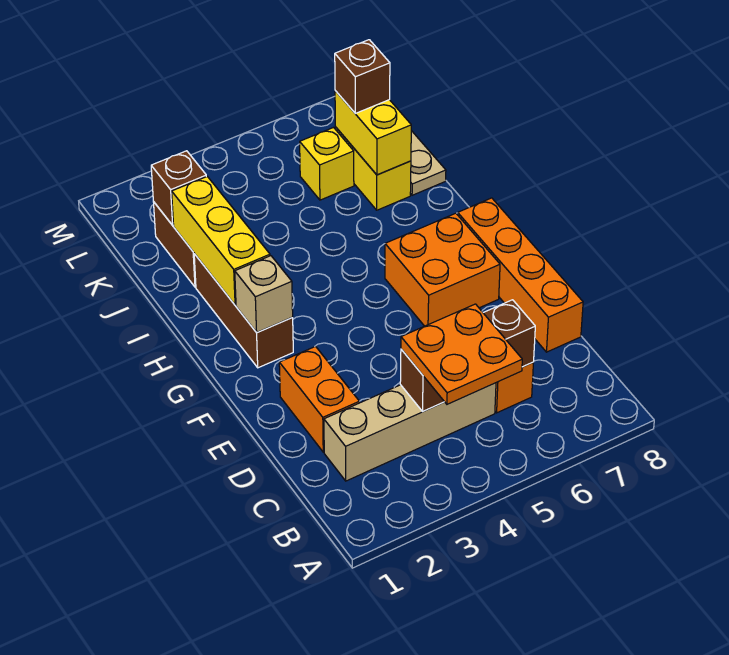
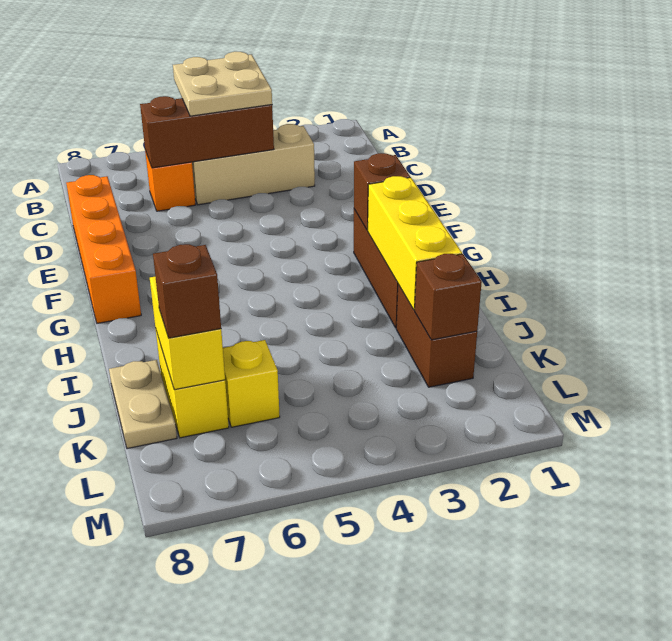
orange plate B4:C5 level 3 -> tan plate B4:C5 level 3
tan brick C2:C5 level 1 -> tan brick C3:C5 level 1
orange brick D2:E2 level 1 -> none
orange brick F6:G7 level 1 -> none
tan brick G2 level 2 -> brown brick G2 level 2

